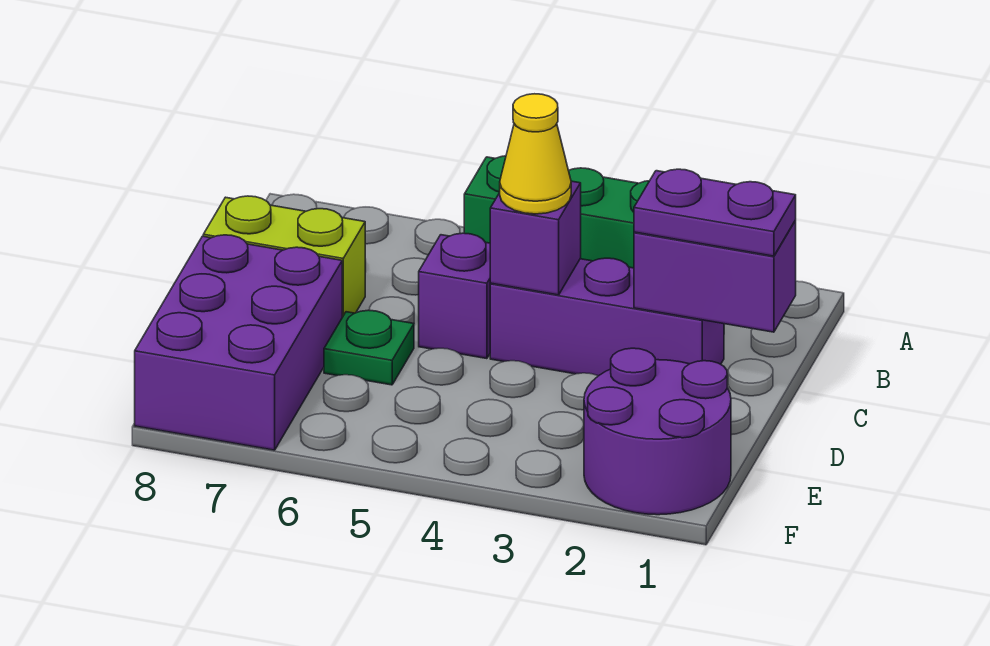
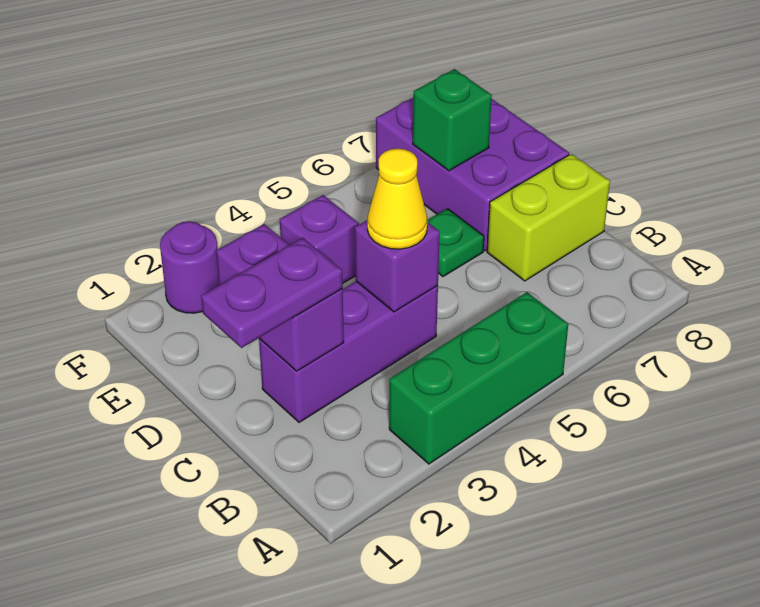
purple brick C1:C2 level 2 -> purple brick C2:D2 level 2
purple brick C5 level 1 -> purple brick E4 level 1
purple round brick E1:F2 level 1 -> purple round brick F2 level 1
none -> green brick E7 level 2

